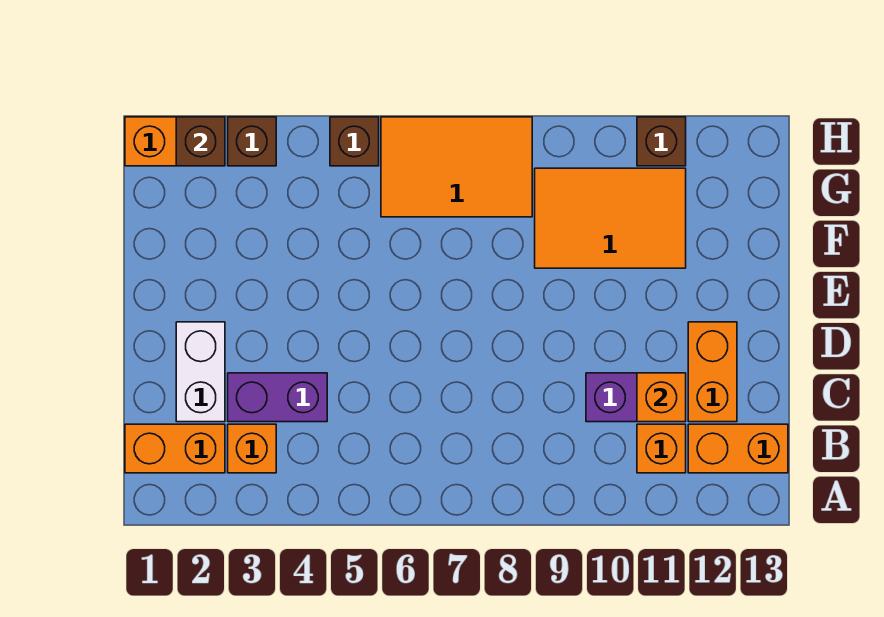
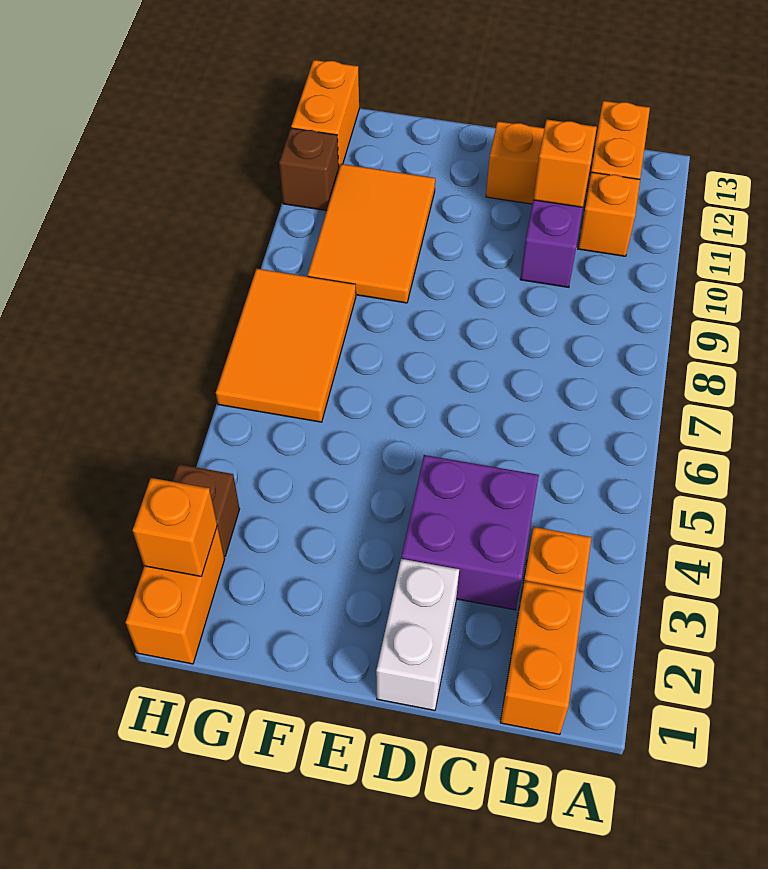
white brick C2:D2 level 1 -> white brick D1:D2 level 1
purple brick C3:C4 level 1 -> purple brick C3:D4 level 1
brown brick H2 level 2 -> orange brick H2 level 2
brown brick H5 level 1 -> none
none -> orange brick H12:H13 level 1

